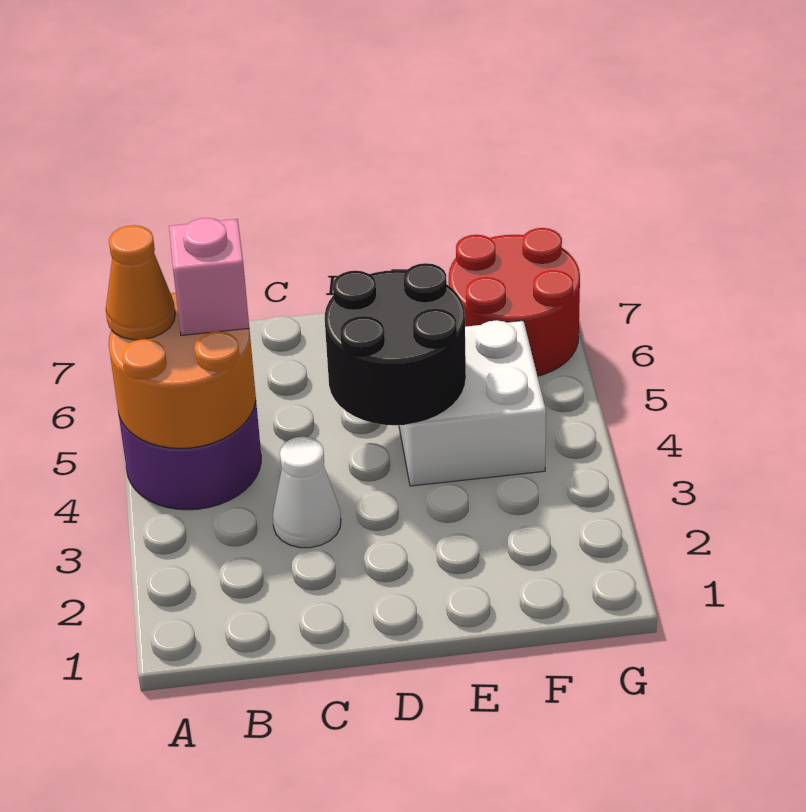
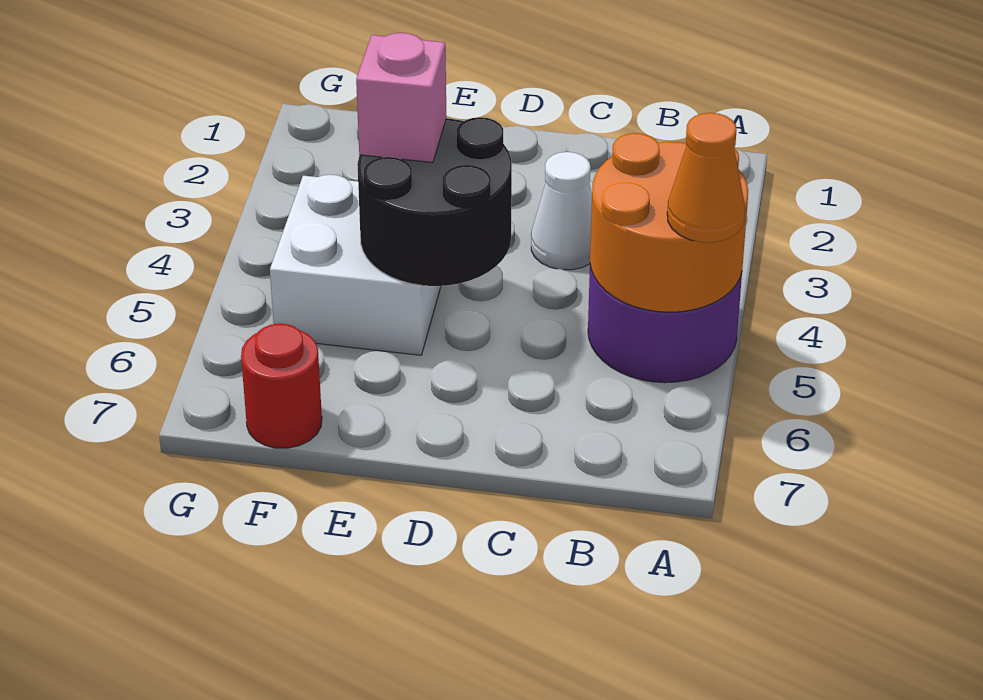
pink brick B5 level 3 -> pink brick E4 level 3
red round brick F6:G7 level 1 -> red round brick F7 level 1

